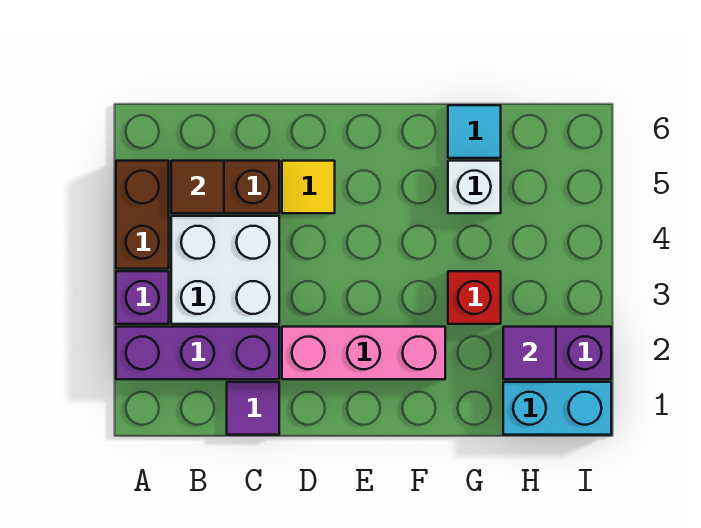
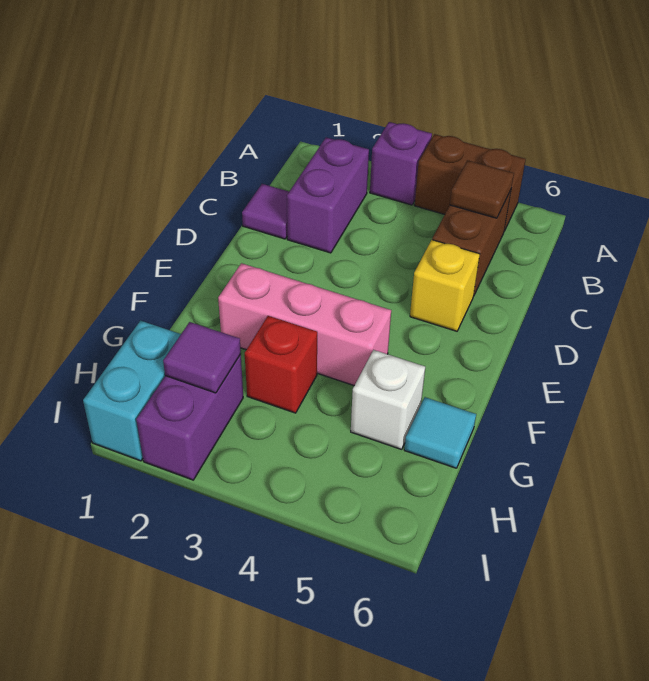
purple brick A2:C2 level 1 -> purple brick B2:C2 level 1
white brick B3:C4 level 1 -> none
pink brick D2:F2 level 1 -> pink brick F2:F4 level 1
yellow tile D5 level 1 -> yellow brick D5 level 1

